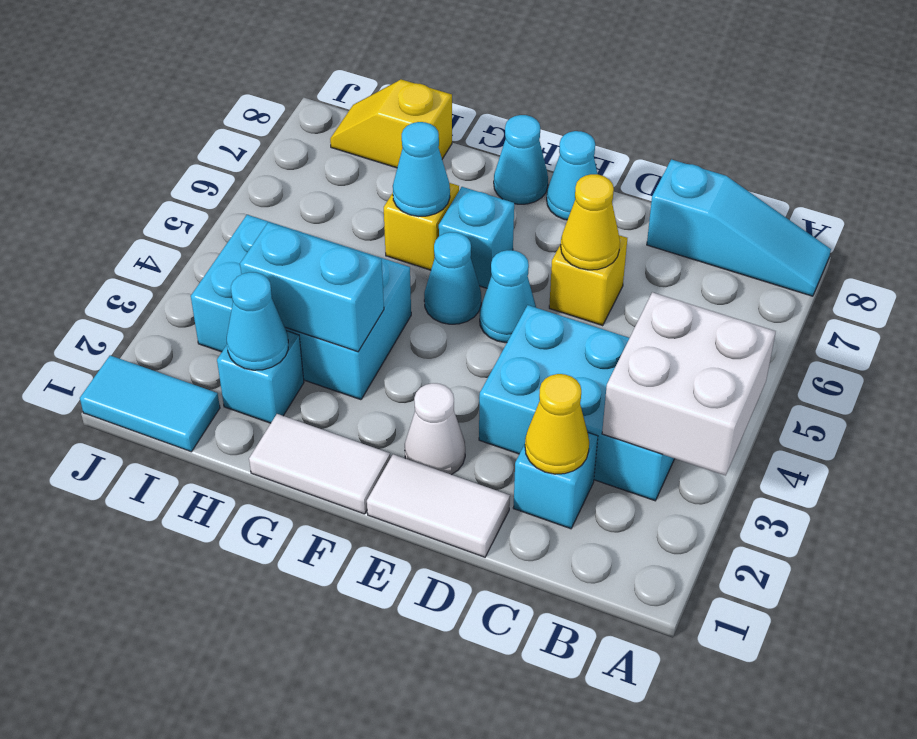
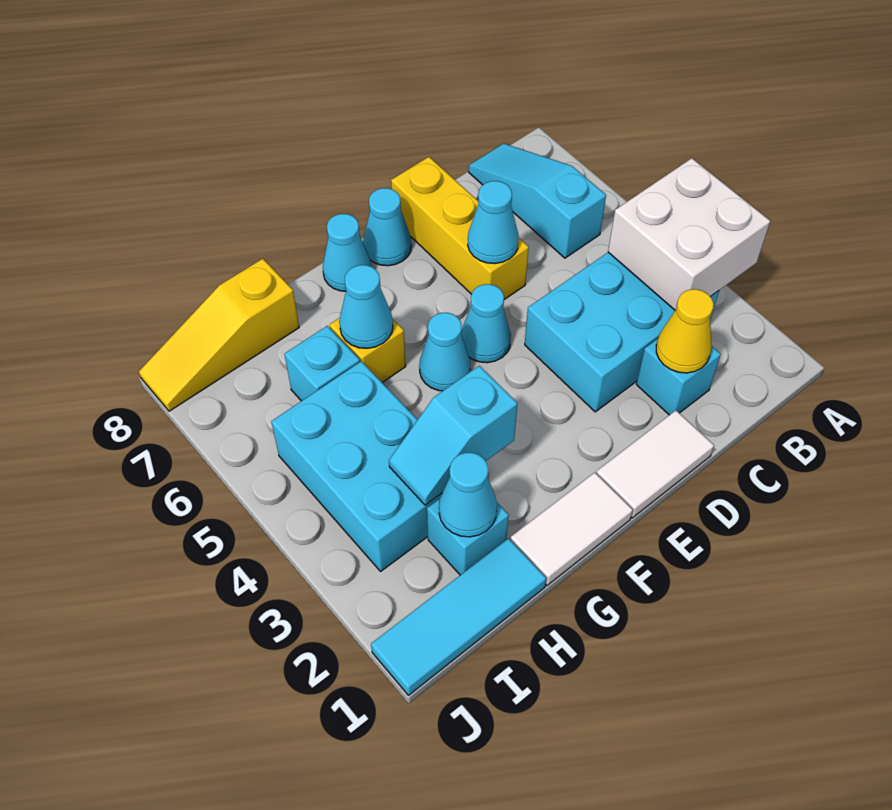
cyan slope A8:C8 level 1 top C -> cyan slope B6:B8 level 1 top 6
yellow brick D6 level 1 -> yellow brick D6:D8 level 1
yellow cone D6 level 2 -> cyan cone D6 level 2
white cone E2 level 1 -> none
cyan brick F6 level 1 -> cyan brick H6 level 1
cyan brick G3:I4 level 1 -> cyan brick H3:I5 level 1
cyan brick G3:H3 level 2 -> cyan slope G3:H3 level 2 top G
yellow slope H8:I8 level 1 top H -> yellow slope H8:J8 level 1 top H
cyan tile I1:J1 level 1 -> cyan tile H1:J1 level 1

